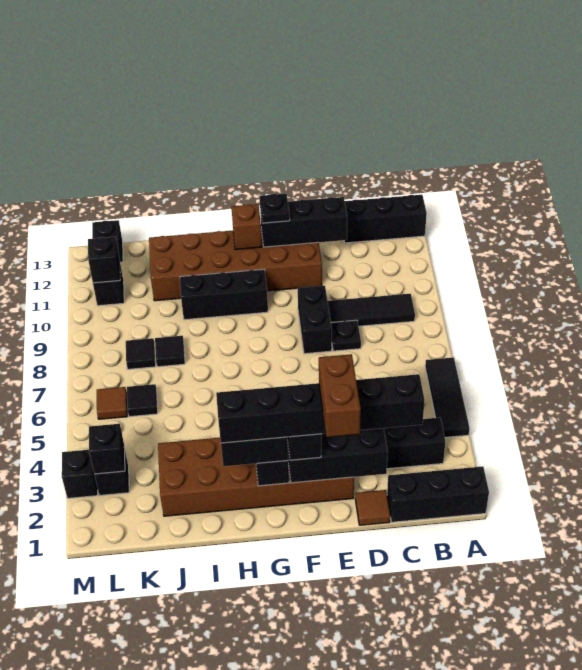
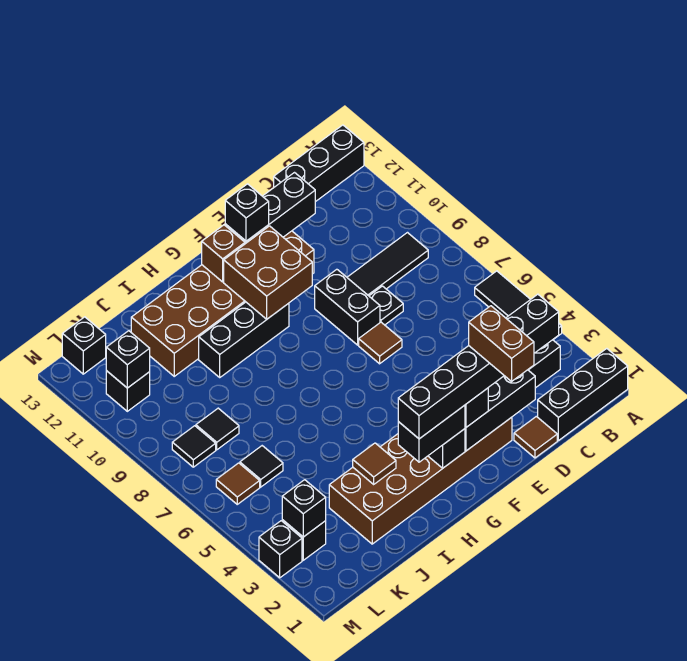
none -> brown tile E7 level 1
none -> brown brick F10:G11 level 2
black plate F12 level 3 -> black brick F12 level 3
none -> brown tile I3 level 2
black tile J8 level 1 -> black tile L8 level 1

